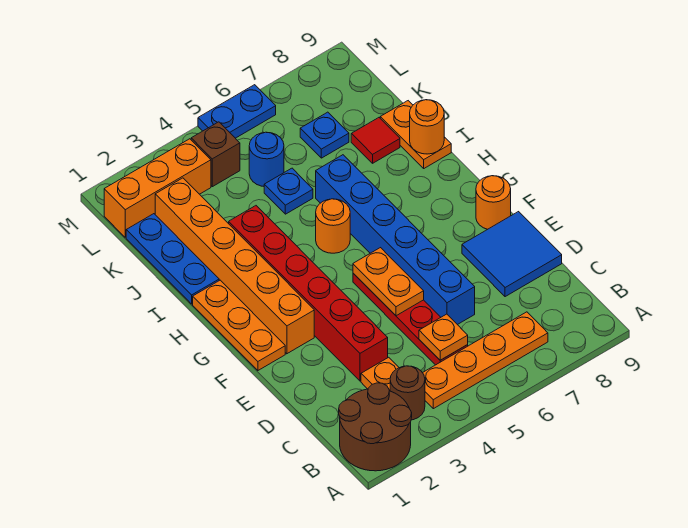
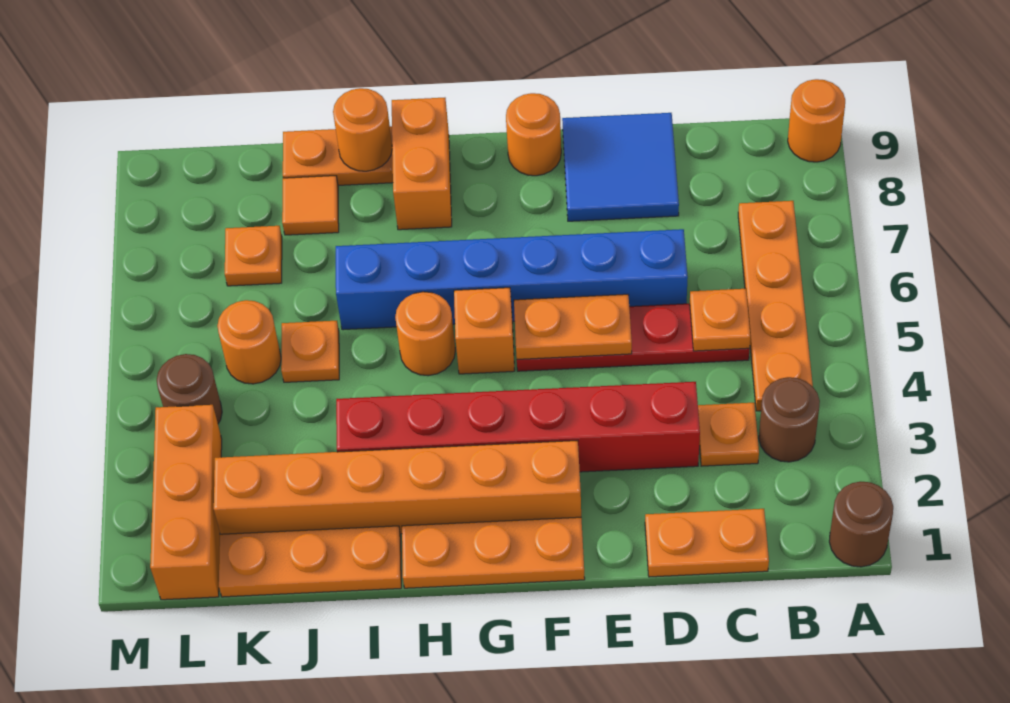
brown round brick A1:B2 level 1 -> brown round brick A1 level 1
none -> orange round brick A9 level 1
none -> orange plate C1:D1 level 1
none -> orange brick G5 level 1
none -> orange brick H8:H9 level 1
blue plate I1:K1 level 1 -> orange plate I1:K1 level 1
blue plate J5 level 1 -> orange plate J5 level 1
red tile J8 level 1 -> orange tile J8 level 1
blue round brick K5 level 1 -> orange round brick K5 level 1
blue plate K7 level 1 -> orange plate K7 level 1
brown brick L4 level 1 -> brown round brick L4 level 1
blue plate M5:M6 level 1 -> none

